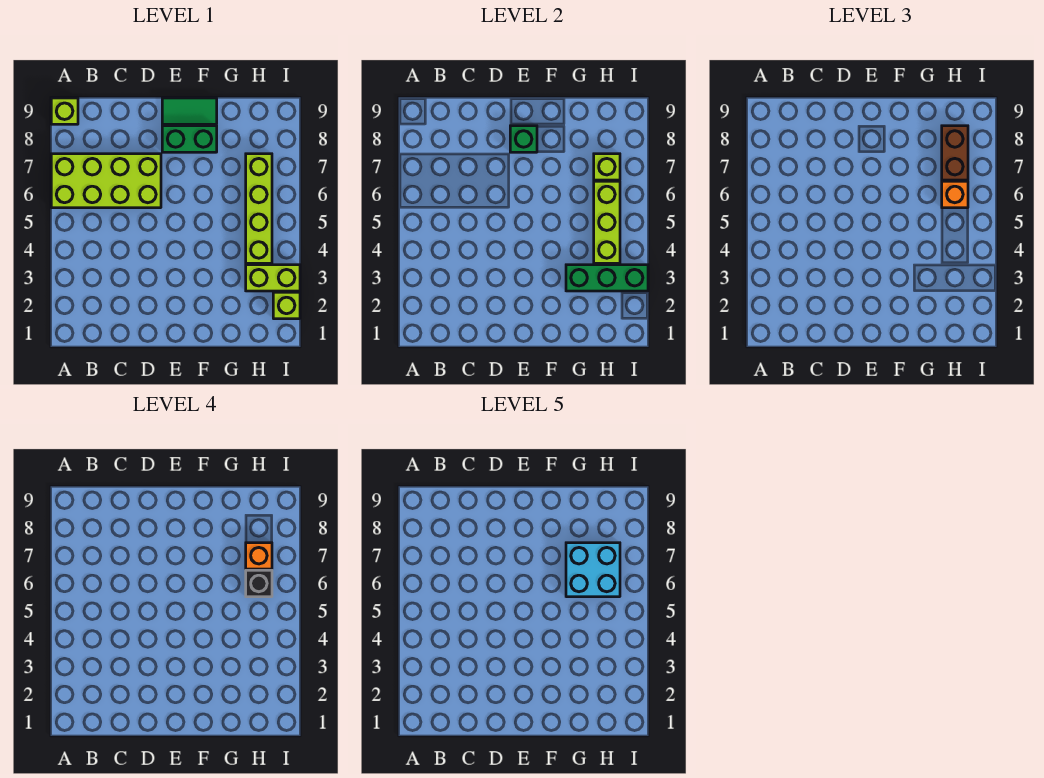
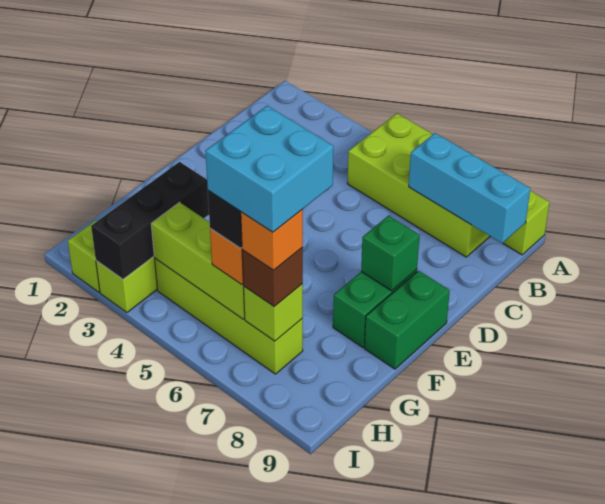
lime brick A6:D7 level 1 -> lime brick A5:B8 level 1
none -> cyan brick B7:B9 level 2
green tile E9:F9 level 1 -> green brick E9:F9 level 1
green brick G3:I3 level 2 -> black brick G3:I3 level 2
brown brick H7:H8 level 3 -> brown brick H7 level 3

